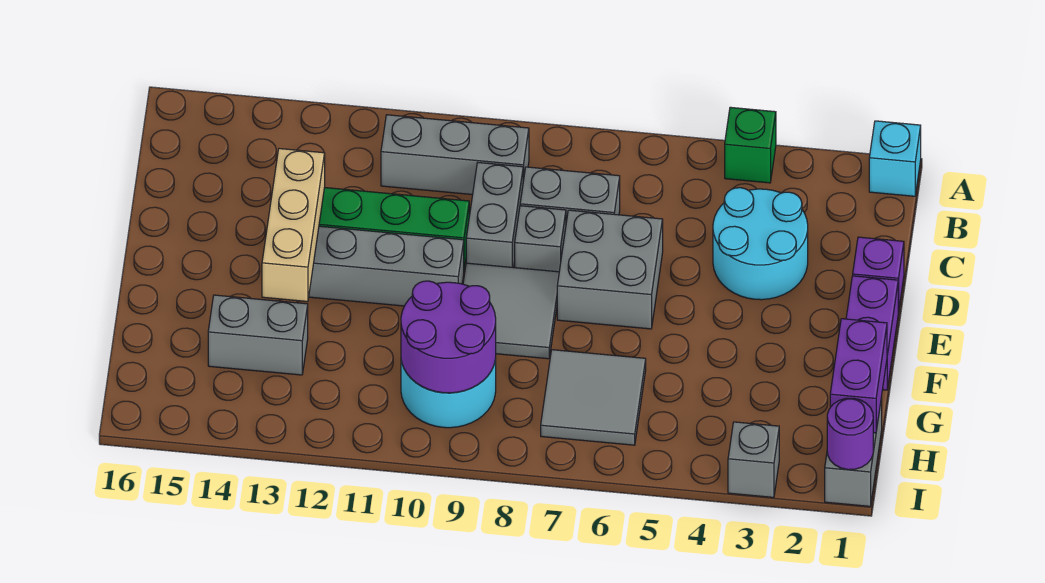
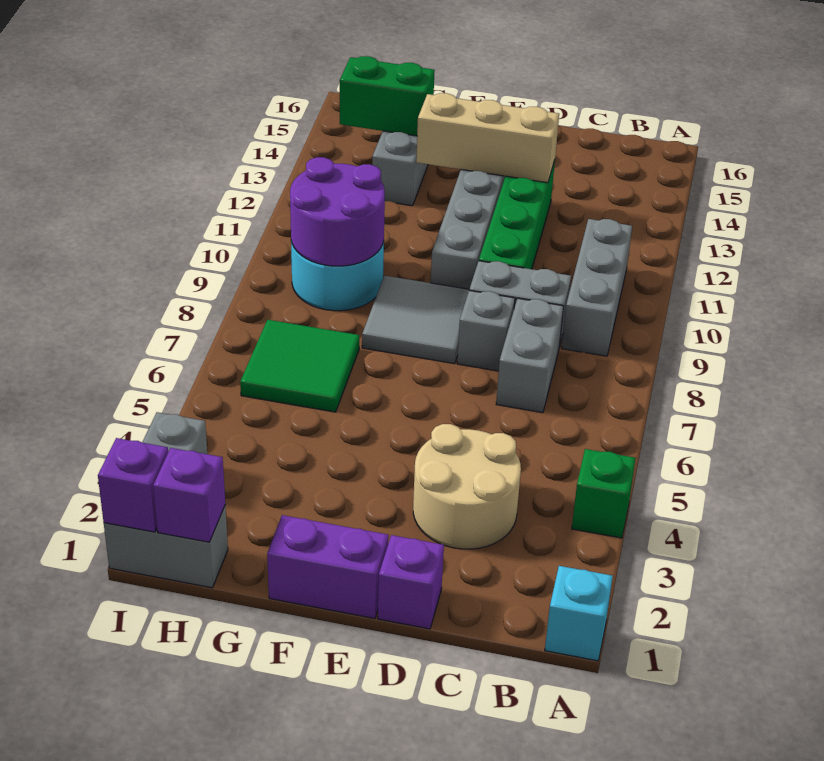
cyan round brick C3:D4 level 1 -> tan round brick C3:D4 level 1
grey brick D6:E7 level 1 -> none
purple brick G1:H1 level 2 -> purple brick H1 level 2
grey tile G6:H7 level 1 -> green tile G6:H7 level 1
none -> green brick G14:H14 level 2
purple round brick I1 level 2 -> purple brick I1 level 2

